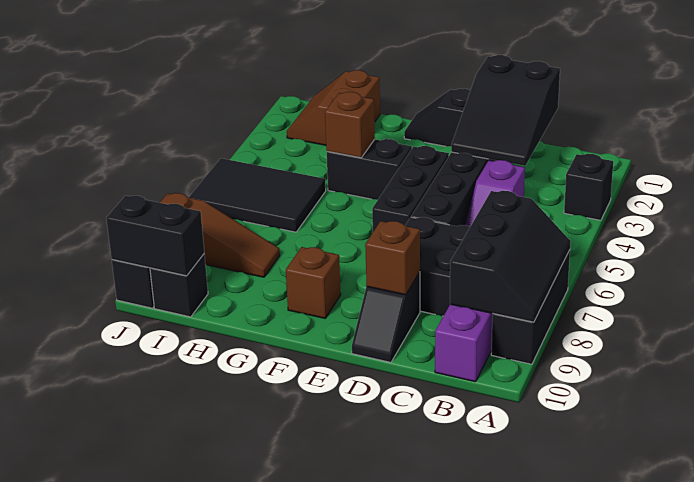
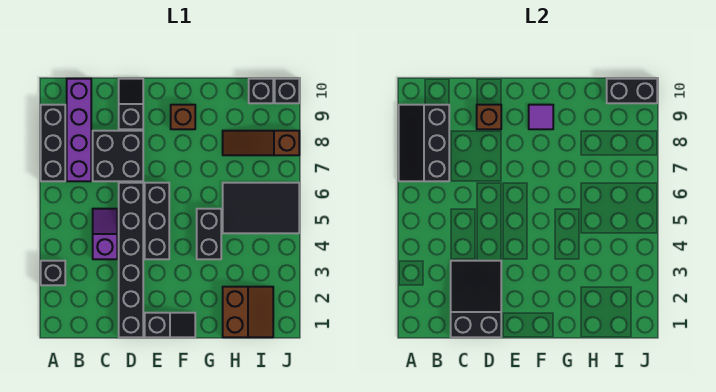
black brick F4:G4 level 1 -> black brick G4:G5 level 1
none -> purple tile F9 level 2
brown brick G4 level 2 -> none

